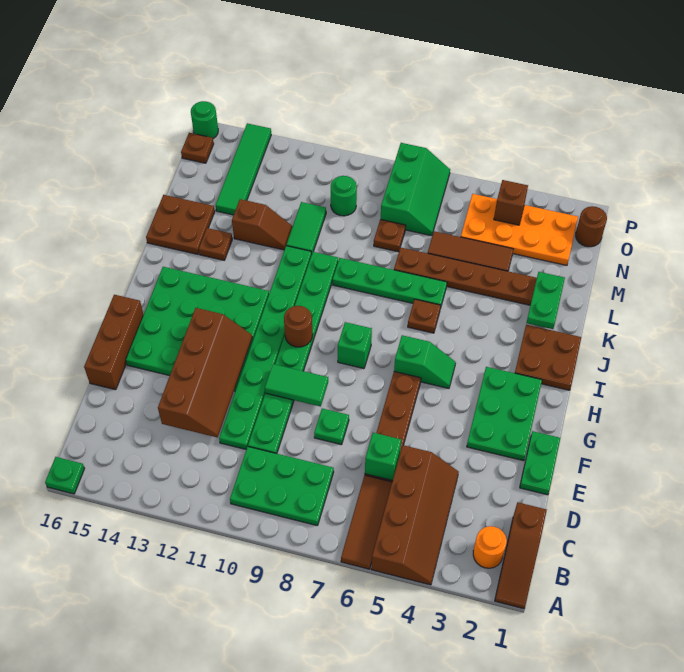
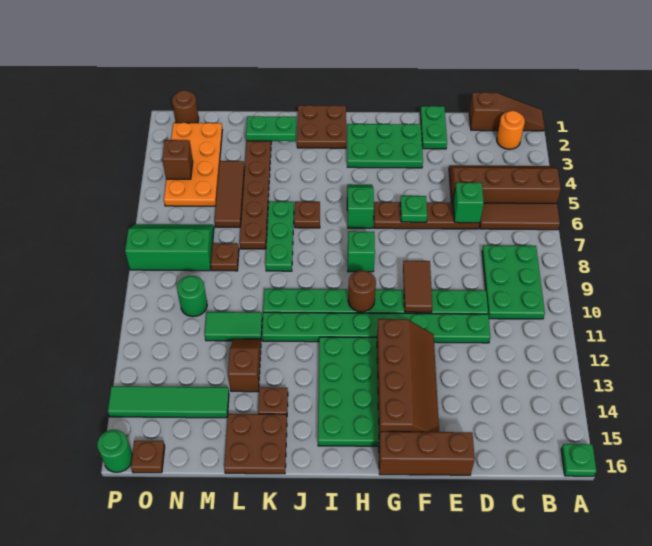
brown slope D12:G13 level 2 top 13 -> brown slope F12:G15 level 2 top G
green plate E1:F1 level 1 -> green plate E1:E2 level 1
green plate E8 level 1 -> green plate F6 level 2
green tile F9:F10 level 2 -> brown tile F9:F10 level 2
green plate K6:K9 level 1 -> green plate K6:K8 level 1

